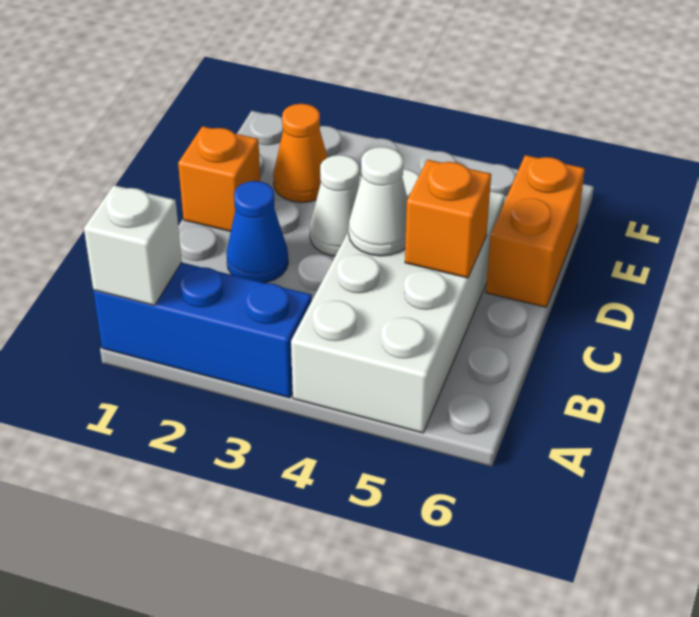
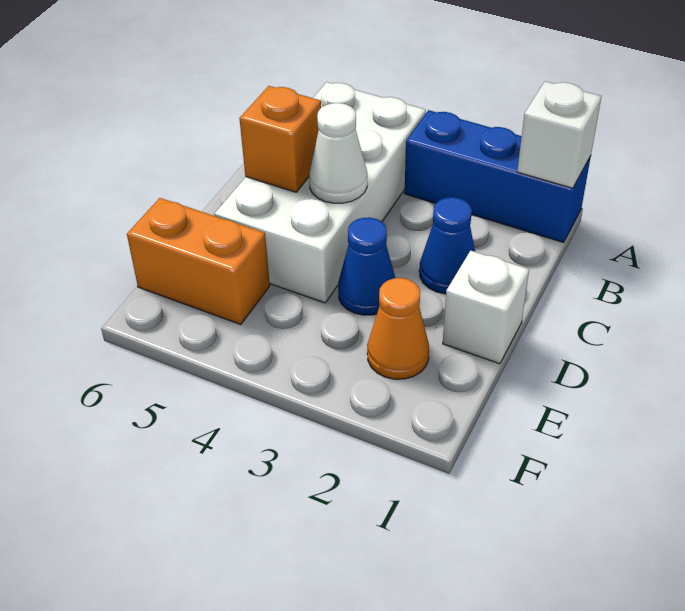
orange brick D1 level 1 -> white brick D1 level 1
white cone D3 level 1 -> blue cone D3 level 1
orange brick D6:E6 level 1 -> orange brick E5:E6 level 1

